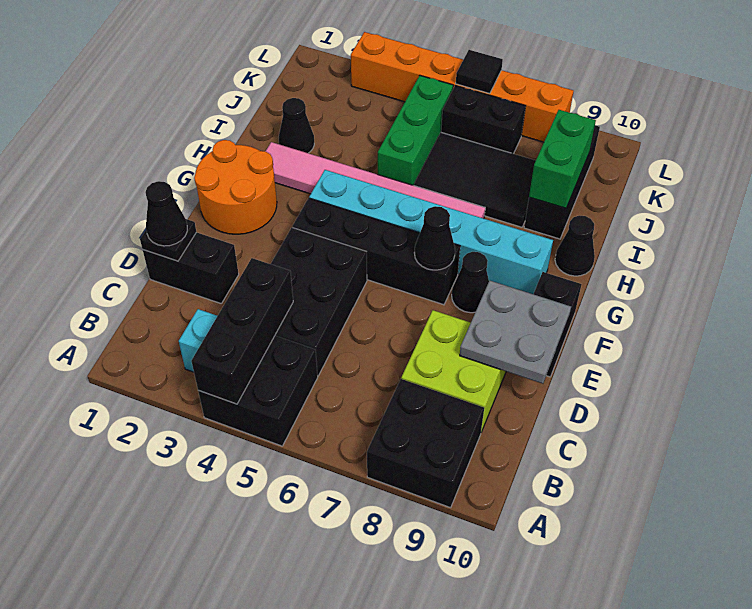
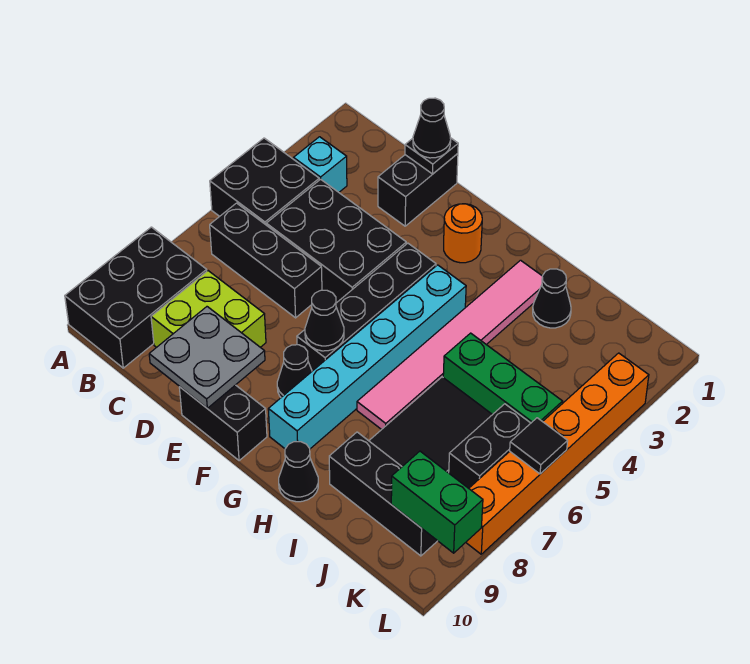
black brick A4:C4 level 2 -> black brick B6:D6 level 1
black brick A8:B9 level 1 -> black brick A8:B10 level 1
orange round brick F1:G2 level 1 -> orange round brick F2 level 1
green brick I9:J9 level 2 -> green brick K9:L9 level 2

